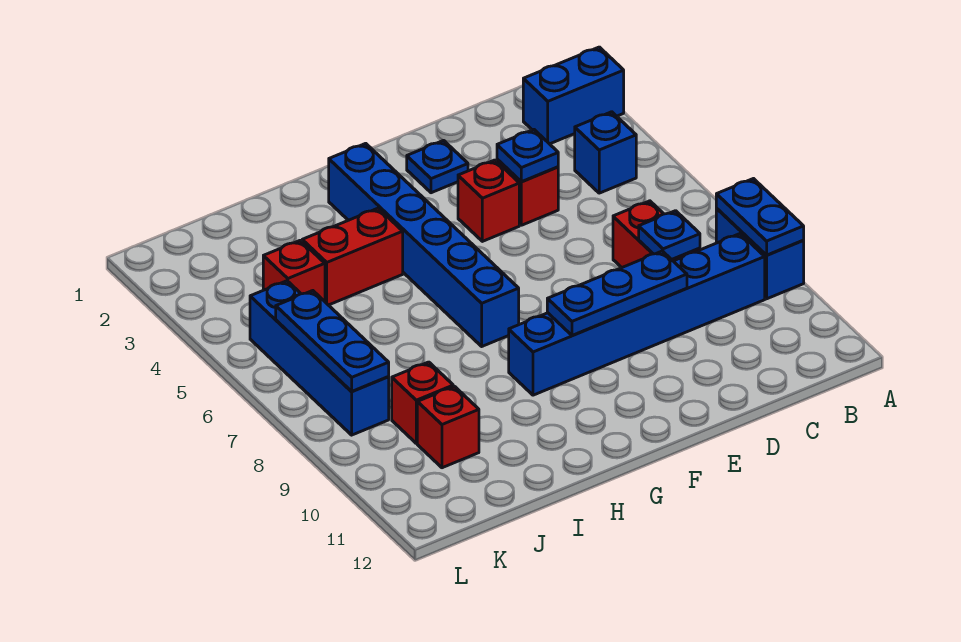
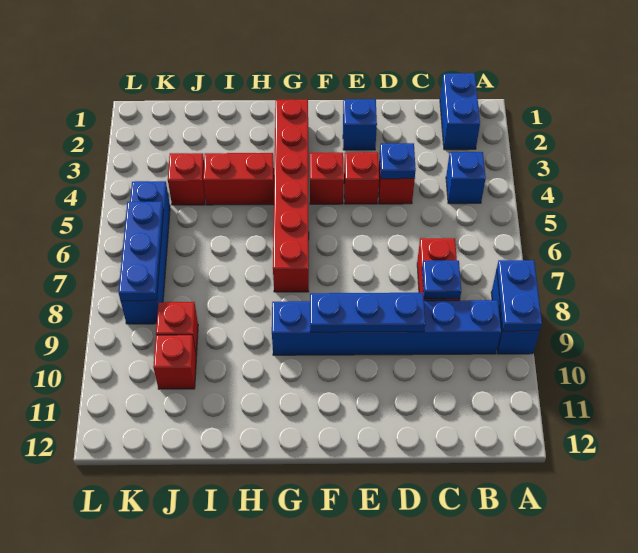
blue brick A2:B2 level 1 -> blue brick B1:B2 level 1
blue plate E2 level 1 -> blue brick E2 level 1
none -> red brick F4 level 1
blue brick G2:G7 level 1 -> red brick G2:G7 level 1

